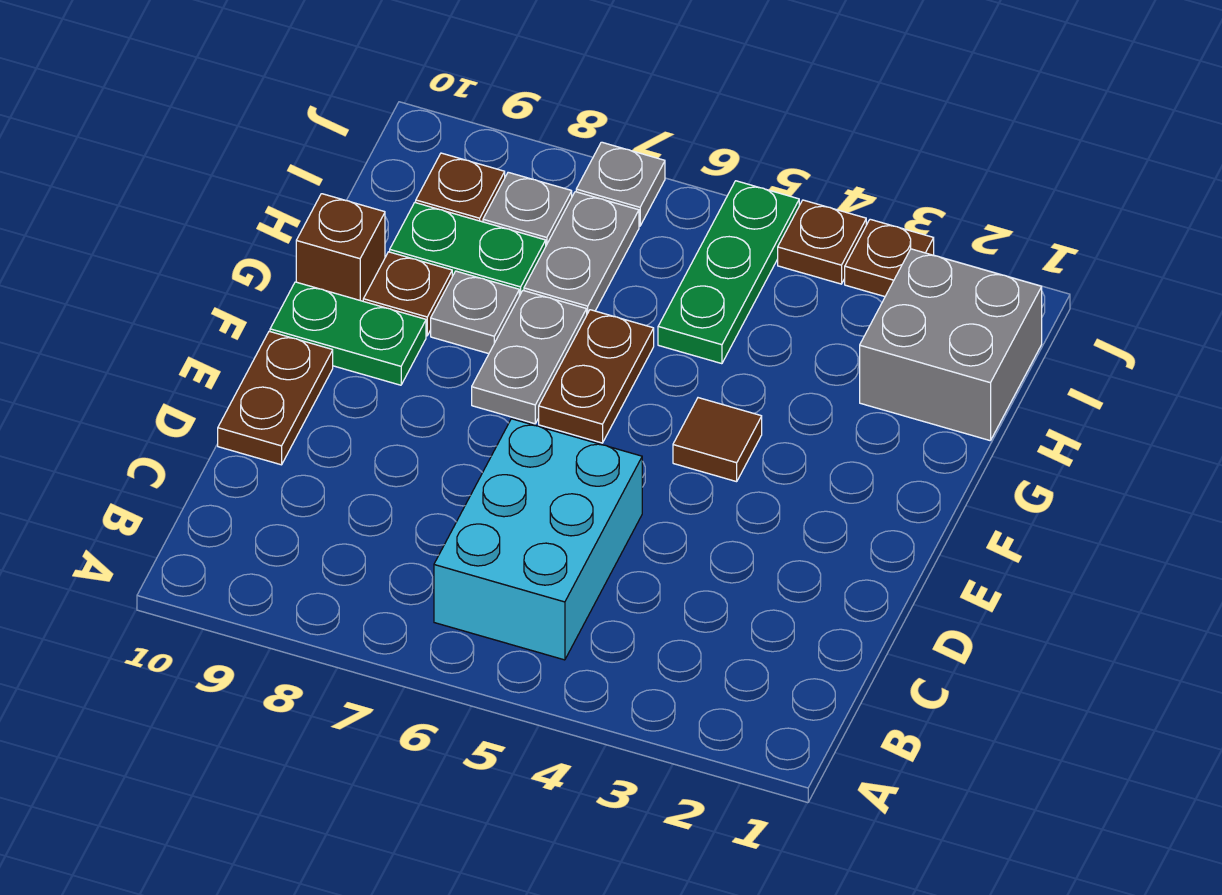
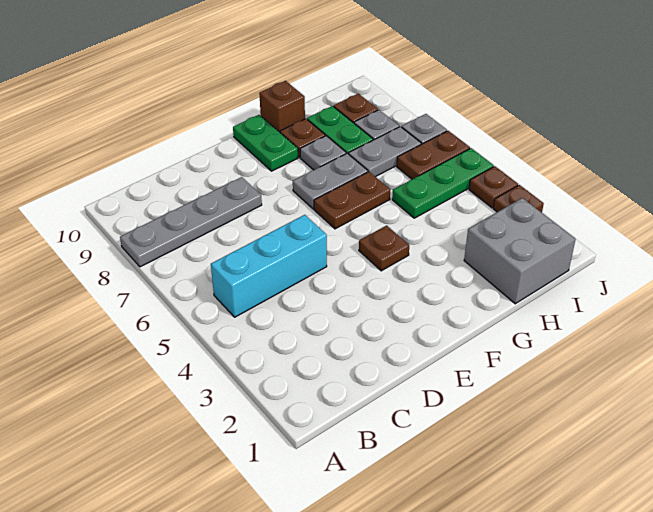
none -> grey plate A8:D8 level 1
cyan brick B5:D6 level 1 -> cyan brick B5:D5 level 1
brown plate D10:E10 level 1 -> brown plate I6:J6 level 1
brown tile F4 level 1 -> brown plate F4 level 1

